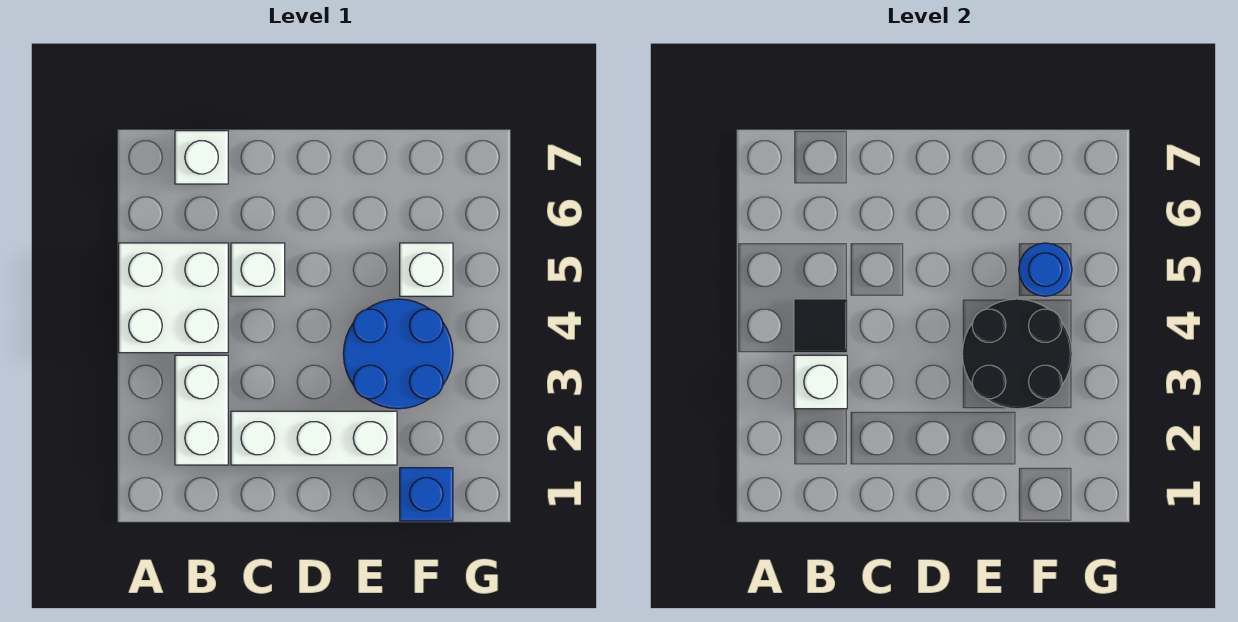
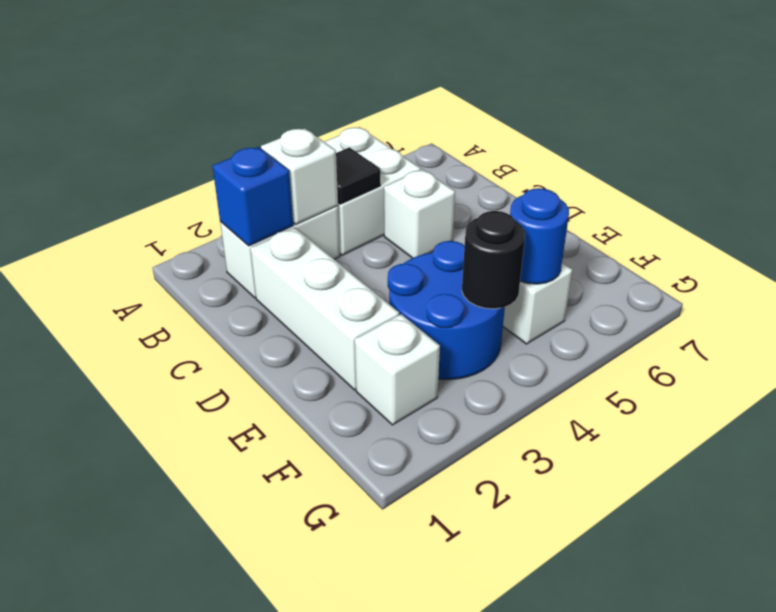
white brick B7 level 1 -> white brick F2 level 1
black round brick E3:F4 level 2 -> black round brick F4 level 2
blue brick F1 level 1 -> blue brick B2 level 2

